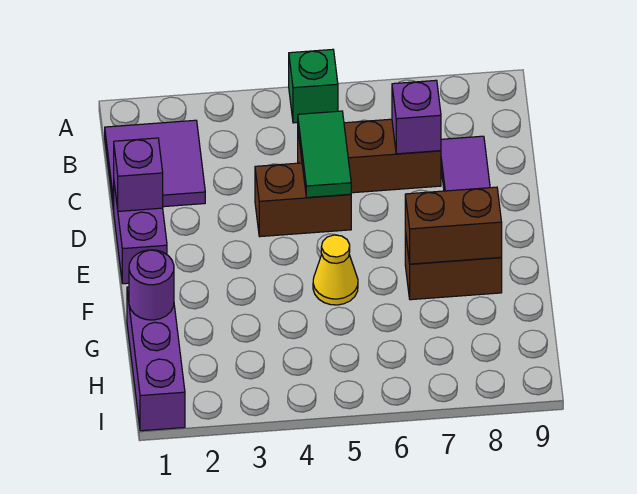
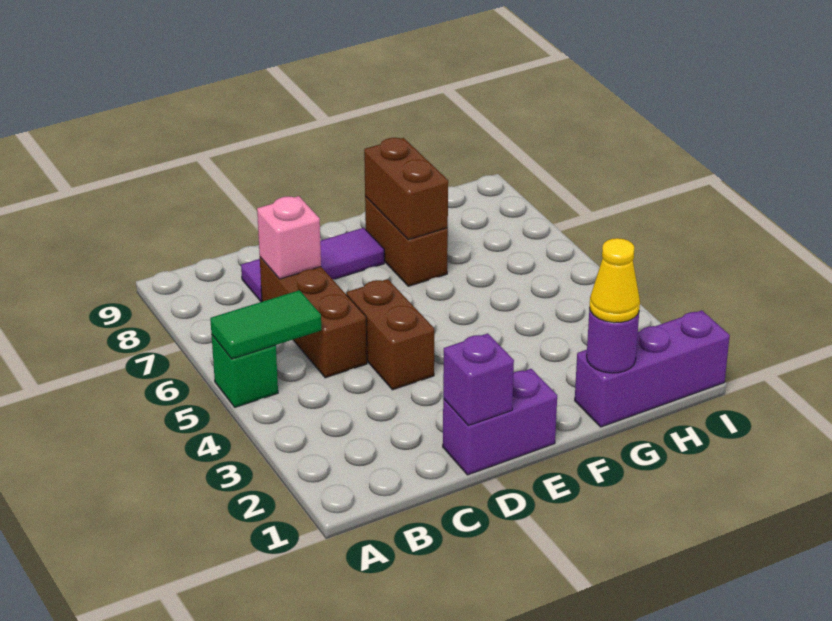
purple tile B1:C2 level 1 -> none
green tile C5:D5 level 2 -> green tile A5:B5 level 2
purple brick C7 level 2 -> pink brick C7 level 2
yellow cone F5 level 1 -> yellow cone G1 level 3

